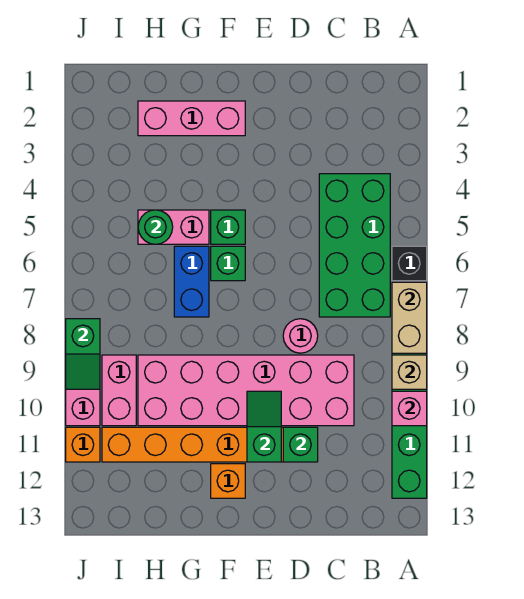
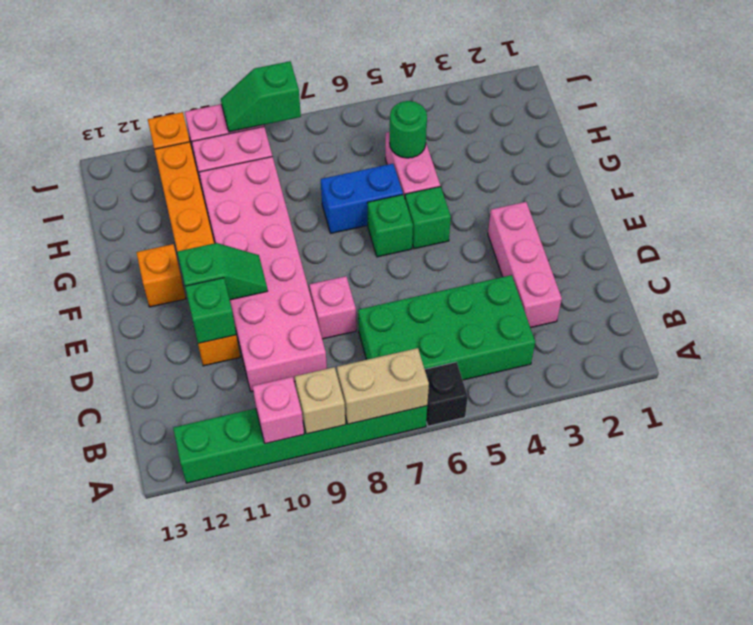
pink round brick D8 level 1 -> pink brick D8 level 1
pink brick F2:H2 level 1 -> pink brick C3:E3 level 1

